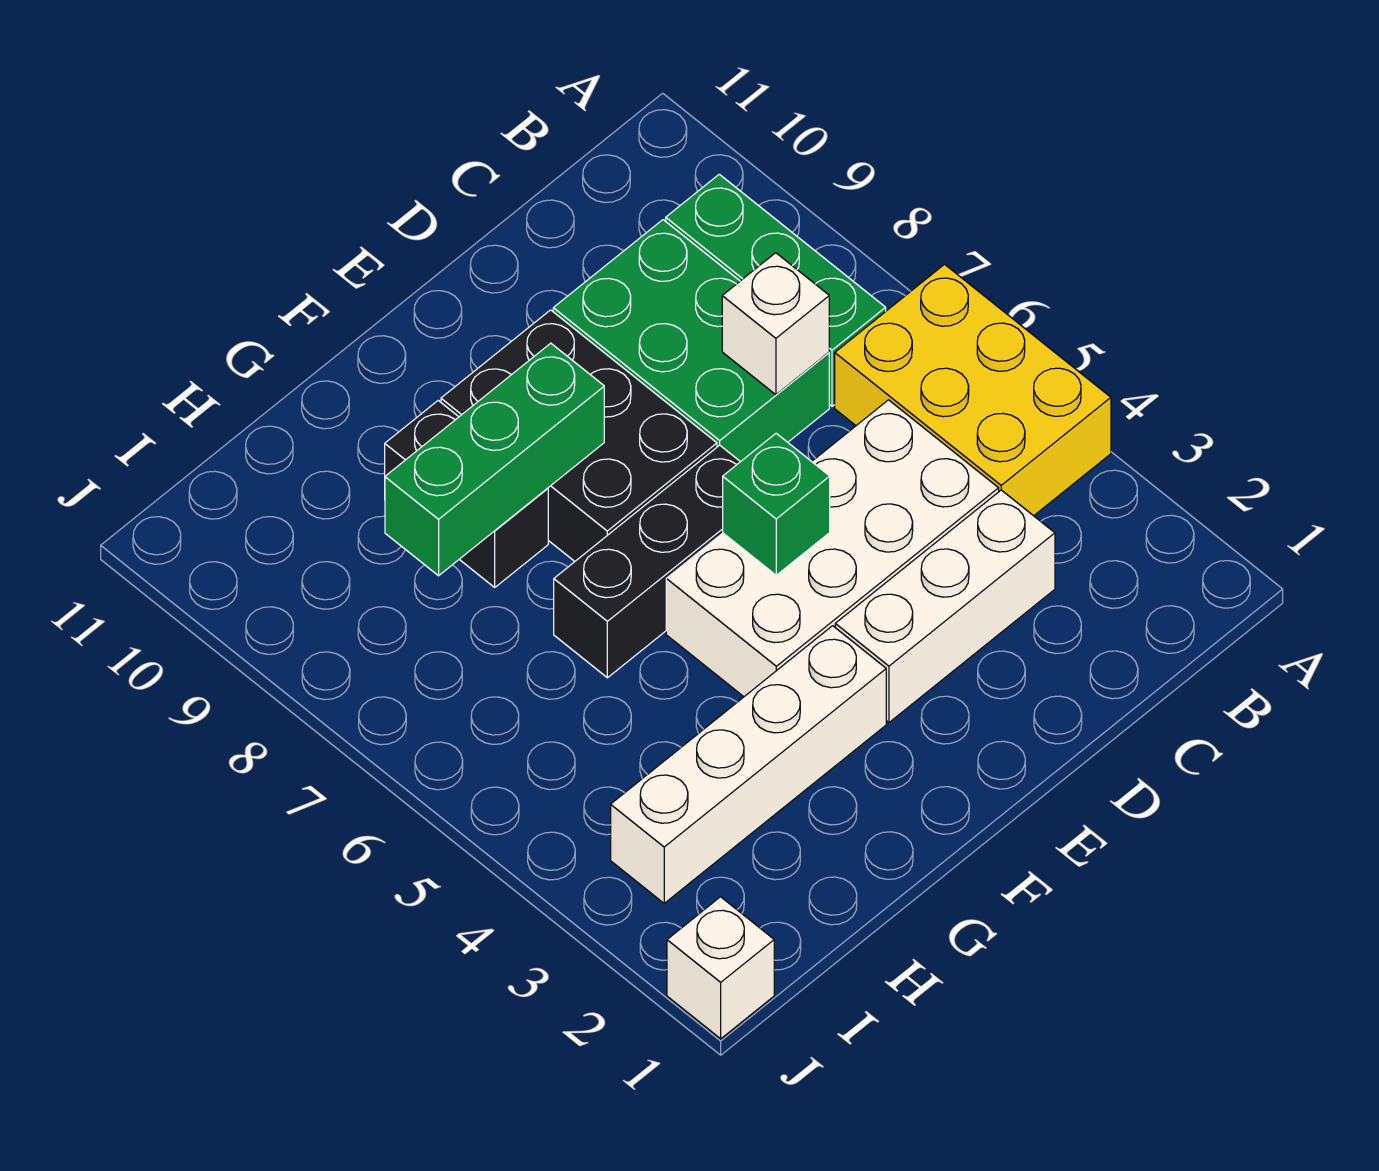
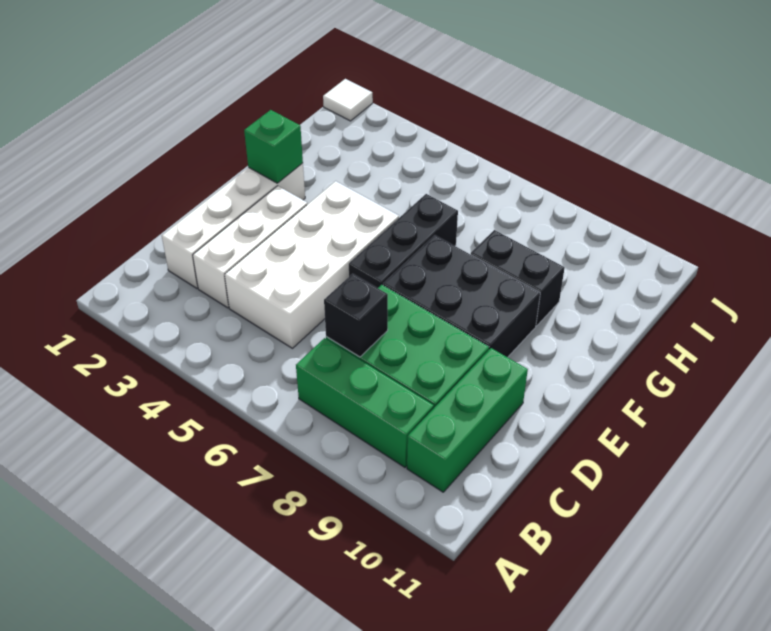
yellow brick A4:B6 level 1 -> none
white brick C7 level 2 -> black brick C7 level 2
green brick E5 level 2 -> green brick F2 level 2
white brick F3:I3 level 1 -> white brick C2:F2 level 1
green brick F8:H8 level 2 -> green brick B10:D10 level 1
white brick J1 level 1 -> white tile J1 level 1

